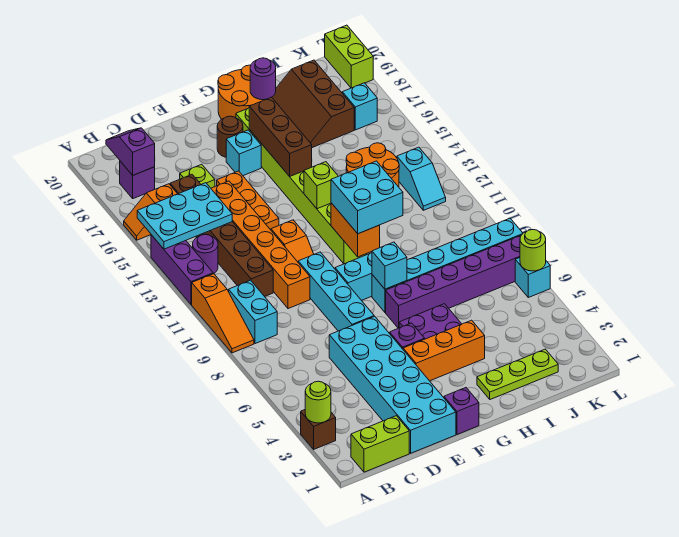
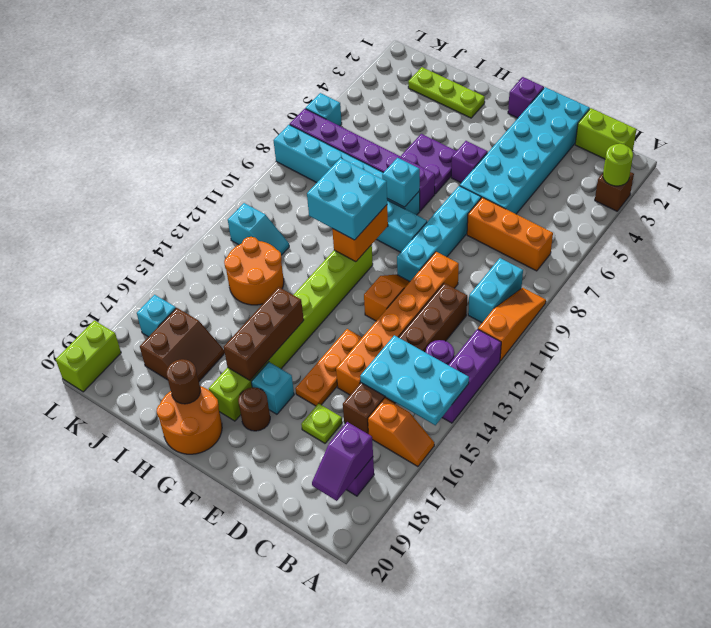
orange brick F4:H4 level 1 -> orange brick B7:D7 level 1
lime brick G13 level 2 -> none
purple round brick H19 level 2 -> brown round brick H19 level 2
brown slope I17:J19 level 1 top J -> brown slope I17:J18 level 1 top J
cyan slope K12:K13 level 1 top 13 -> cyan slope J12:K12 level 1 top K
lime round brick L6 level 2 -> none

